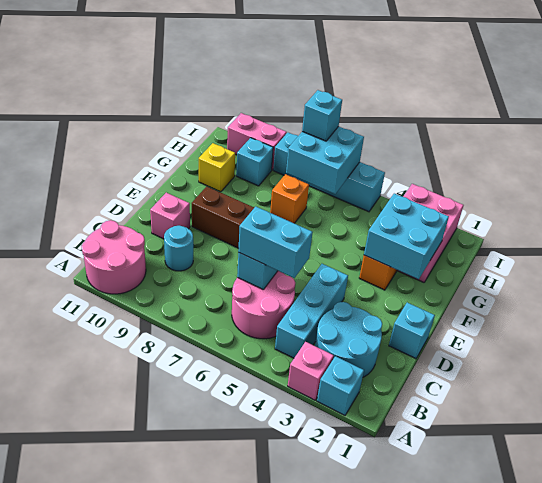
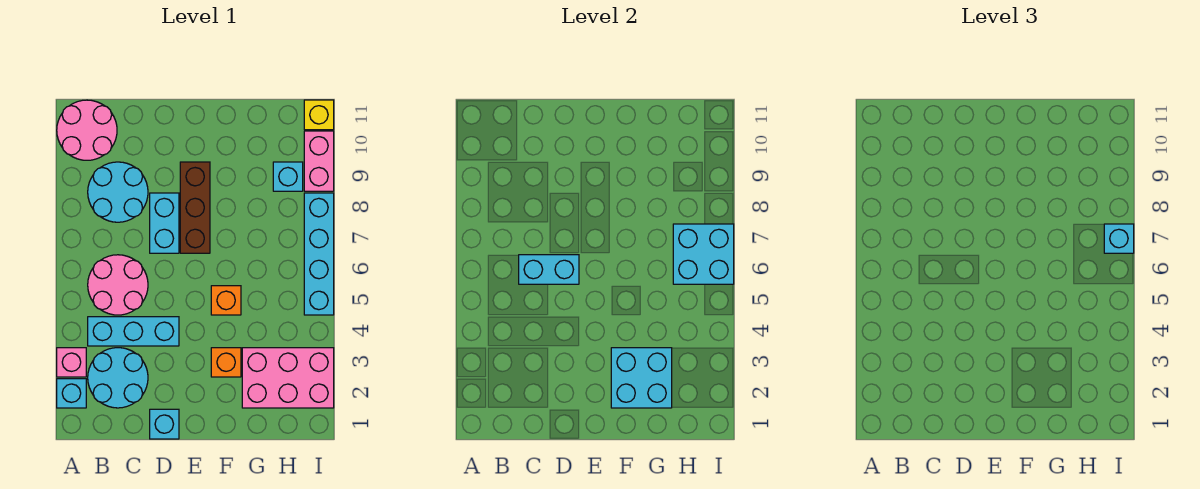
cyan brick C5:C6 level 3 -> cyan brick D7:D8 level 1
cyan round brick C9 level 1 -> cyan round brick B8:C9 level 1
pink brick D10 level 1 -> none
orange brick G7 level 1 -> orange brick F5 level 1
yellow brick G10 level 1 -> yellow brick I11 level 1

